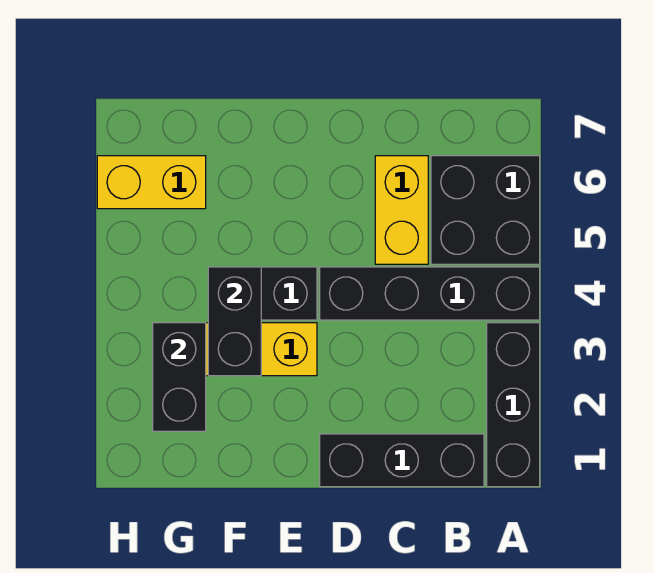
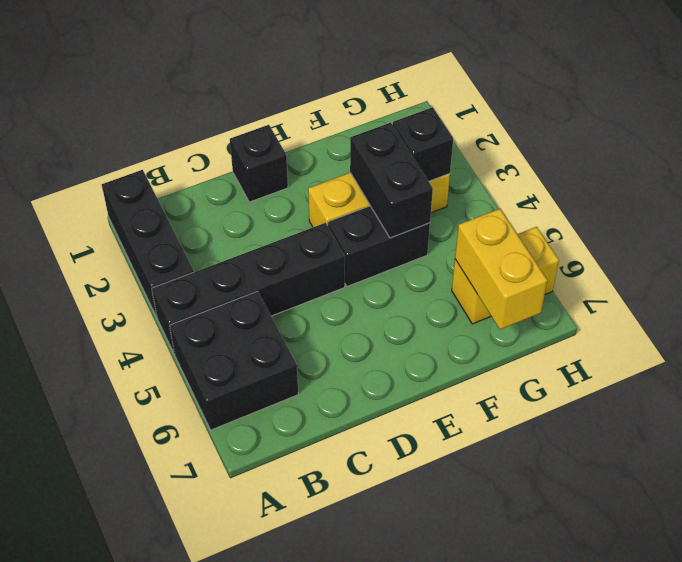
black brick B1:D1 level 1 -> black brick D1 level 1
yellow brick C5:C6 level 1 -> yellow brick G6:G7 level 2
black brick G2:G3 level 2 -> black brick G3 level 2

